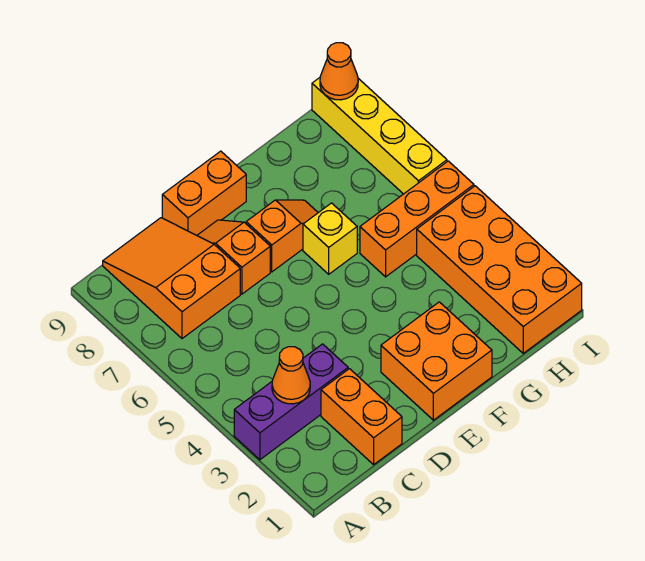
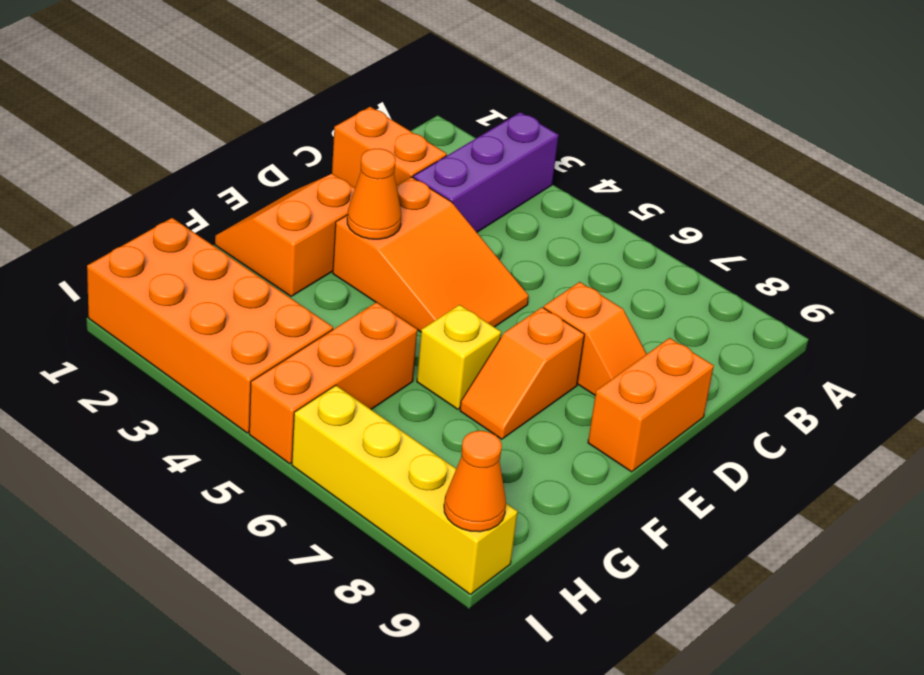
orange cone B3 level 2 -> orange cone E3 level 2
orange slope B7:C9 level 1 top 7 -> orange slope D3:E5 level 1 top 3
orange brick E1:F2 level 1 -> orange slope E1:F2 level 1 top 2

